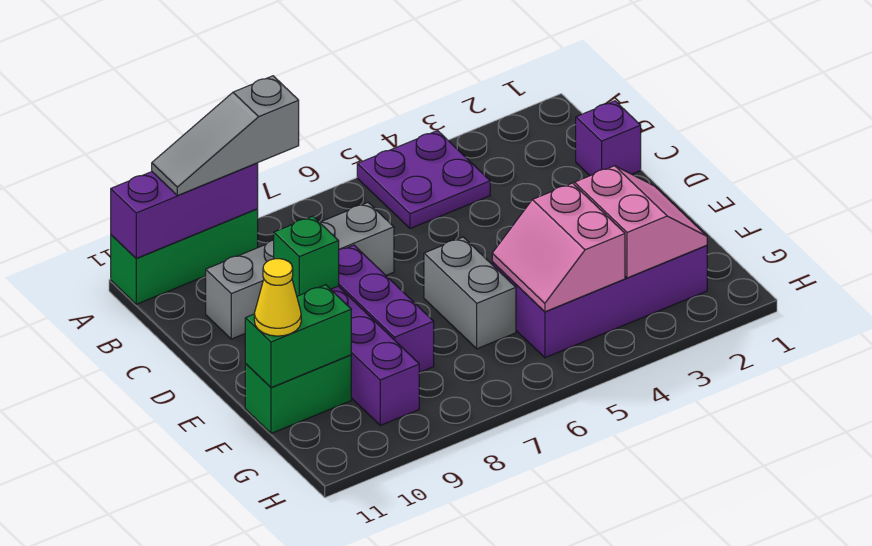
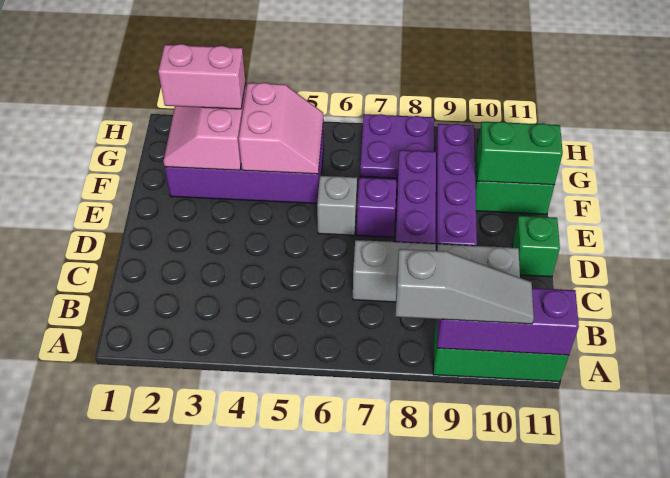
purple plate A4:B5 level 1 -> purple plate G7:H8 level 1
purple brick C1 level 1 -> purple brick E7 level 1
green brick D9 level 2 -> green brick D11 level 1
grey brick E6:F6 level 1 -> grey brick E6 level 1
yellow cone F11 level 3 -> none
none -> pink brick G2:G3 level 3

